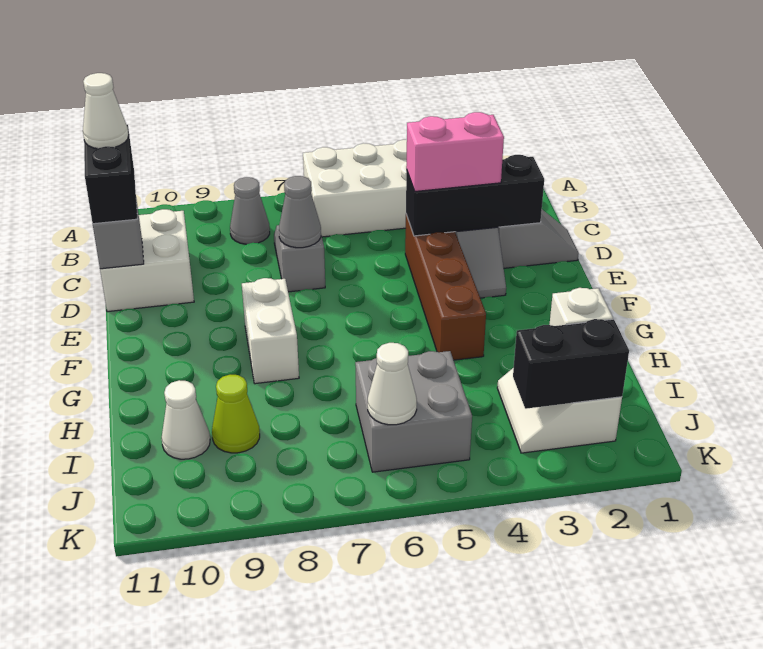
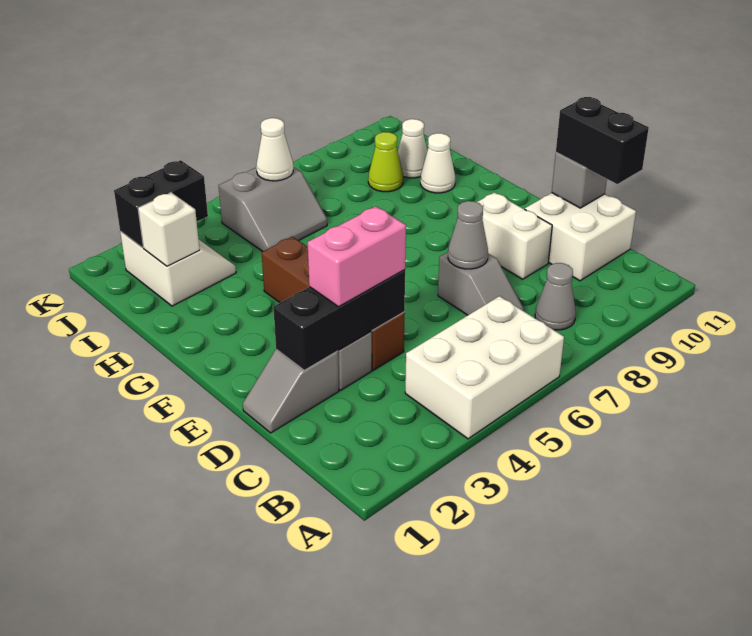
white cone C11 level 4 -> white cone H10 level 1
white brick F8:G8 level 1 -> white brick D9:E9 level 1
grey brick I5:J6 level 1 -> grey slope I5:J6 level 1 top J

